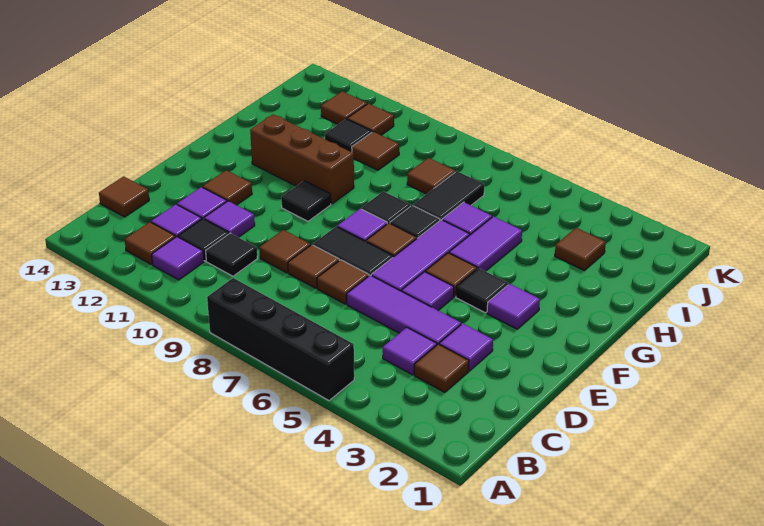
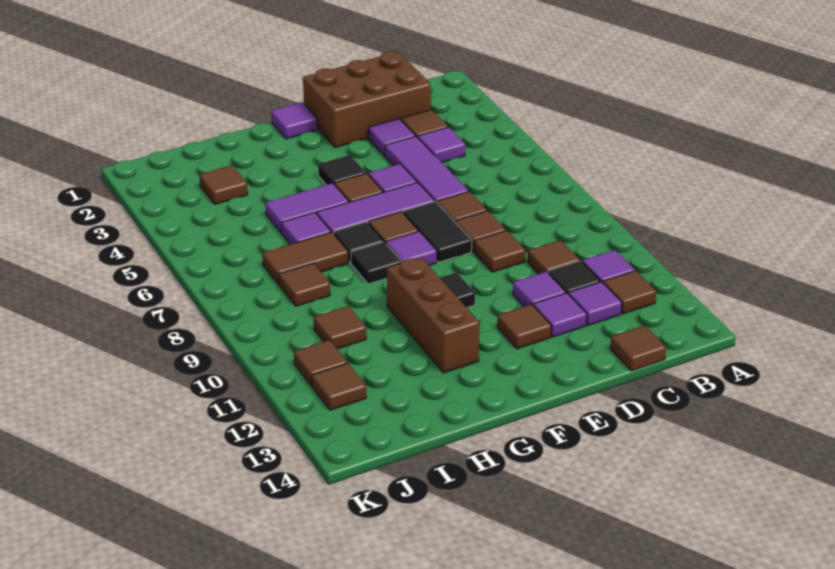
black brick A5:A8 level 1 -> none
none -> brown brick C1:E2 level 1
black tile C10 level 1 -> brown tile C10 level 1
purple tile F3 level 1 -> purple tile F1 level 1
black tile H7:I7 level 1 -> brown tile H7:I7 level 1
black tile I11 level 1 -> none

